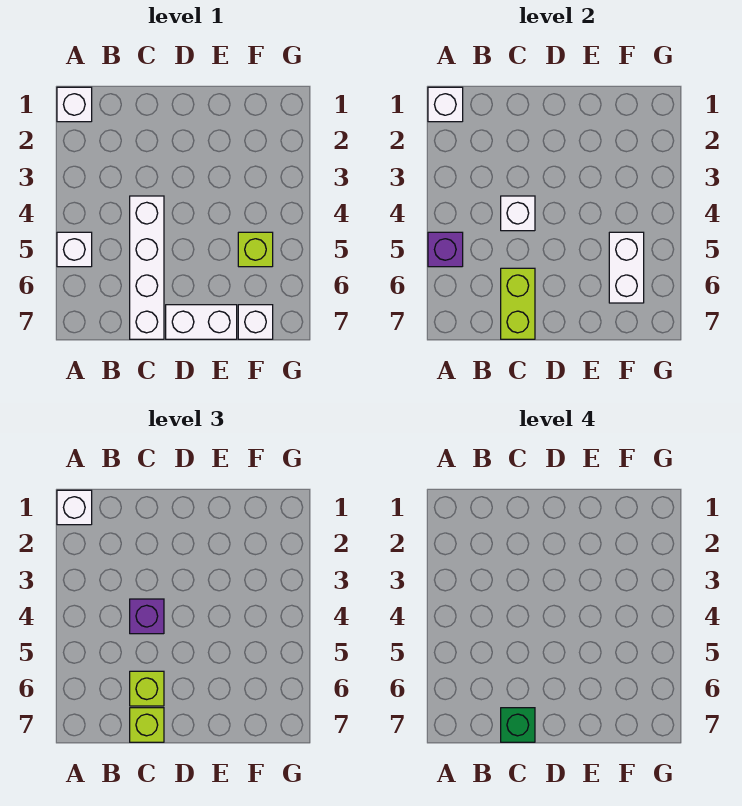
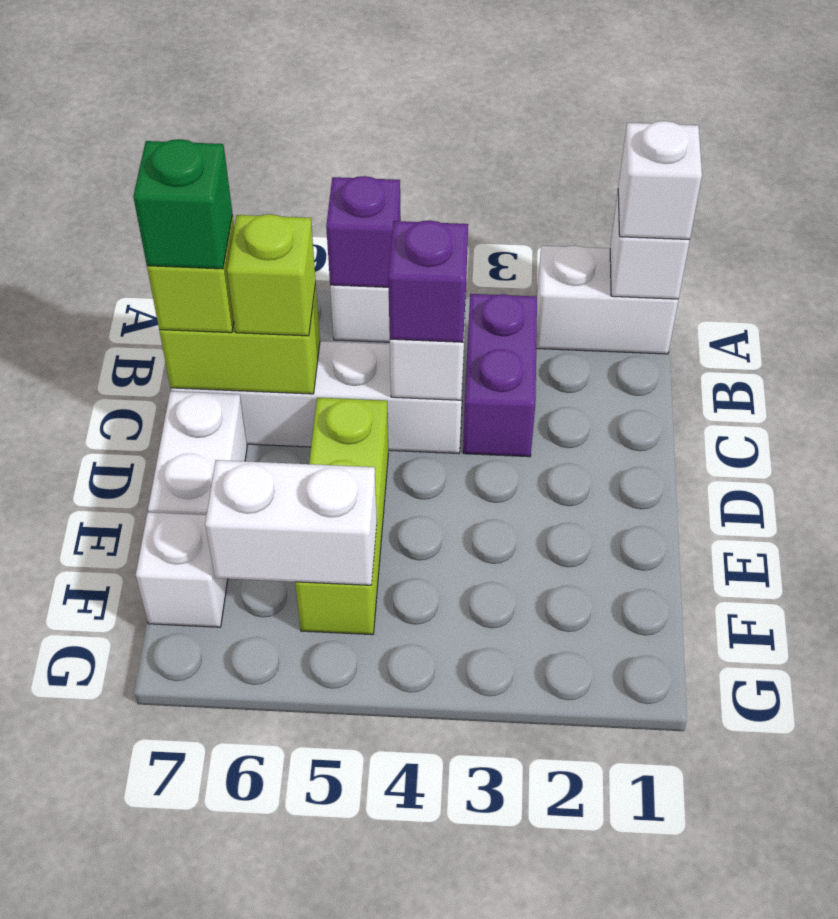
white brick A1 level 1 -> white brick A1:A2 level 1
none -> purple brick B3:C3 level 1
lime brick F5 level 1 -> lime brick D5:F5 level 1

